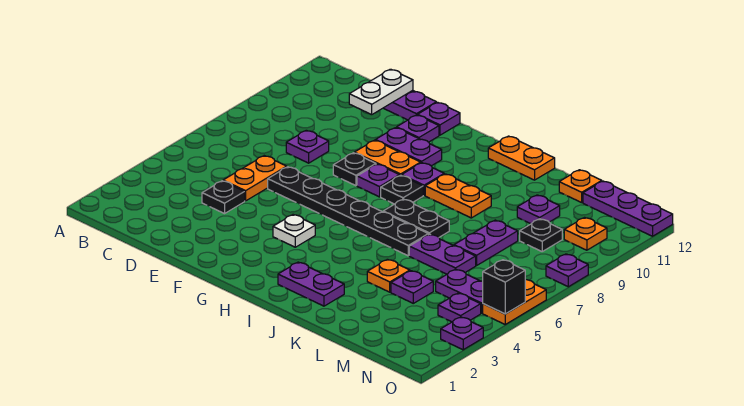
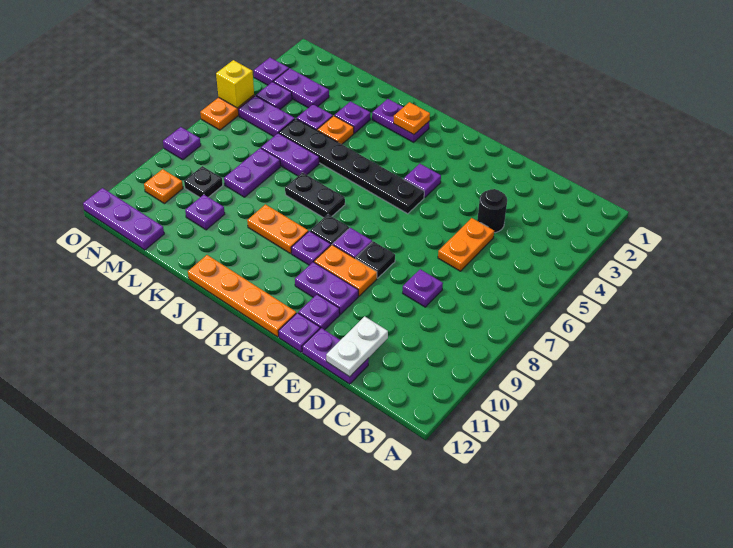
black plate D4 level 1 -> black round brick D4 level 1
black plate E6:J6 level 1 -> black plate G5:L5 level 1
white plate G4 level 1 -> purple plate G4 level 1
orange plate I12:J12 level 1 -> orange plate G12:J12 level 1
none -> purple plate K3 level 1
orange plate L12 level 1 -> orange plate I2 level 2
none -> purple plate M3:N3 level 1
black brick O5 level 2 -> yellow brick O5 level 2

